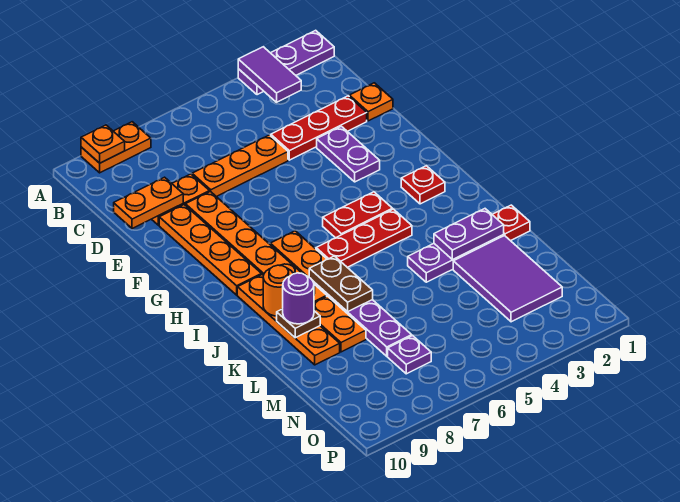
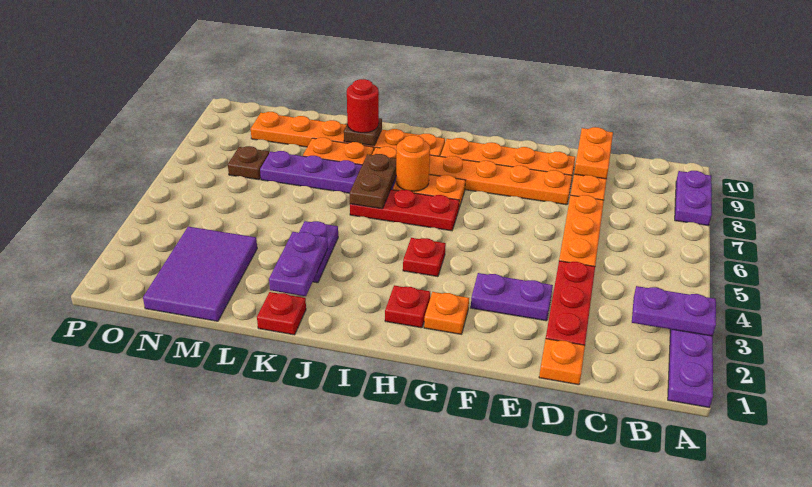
purple tile A3:B3 level 2 -> purple plate A3:B3 level 2
orange plate A8:A9 level 1 -> purple plate A8:A9 level 1
orange plate A9 level 2 -> orange plate G2 level 1
red plate H4:H5 level 1 -> red plate H4 level 1
red plate I4:I6 level 1 -> red plate H6:J6 level 1
orange plate I9:L9 level 1 -> orange plate I9:N9 level 1
brown plate J7:K7 level 2 -> brown plate J6:J7 level 2
orange round brick J9 level 2 -> orange round brick I7 level 2
purple round brick K9 level 3 -> red round brick K9 level 3
purple tile L2:N3 level 1 -> purple tile M1:N3 level 1
purple plate N7 level 1 -> brown plate N7 level 1

